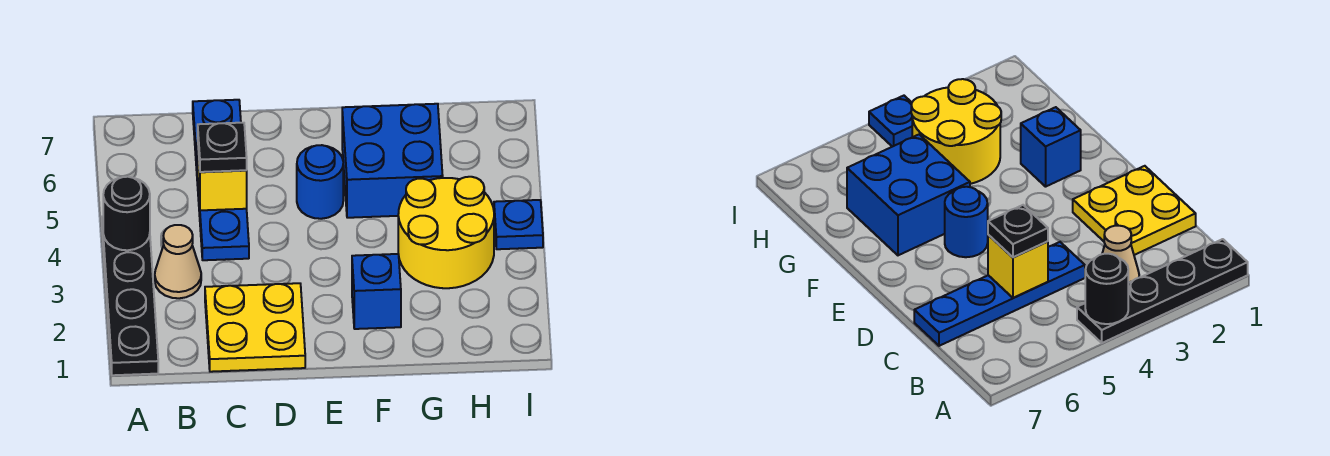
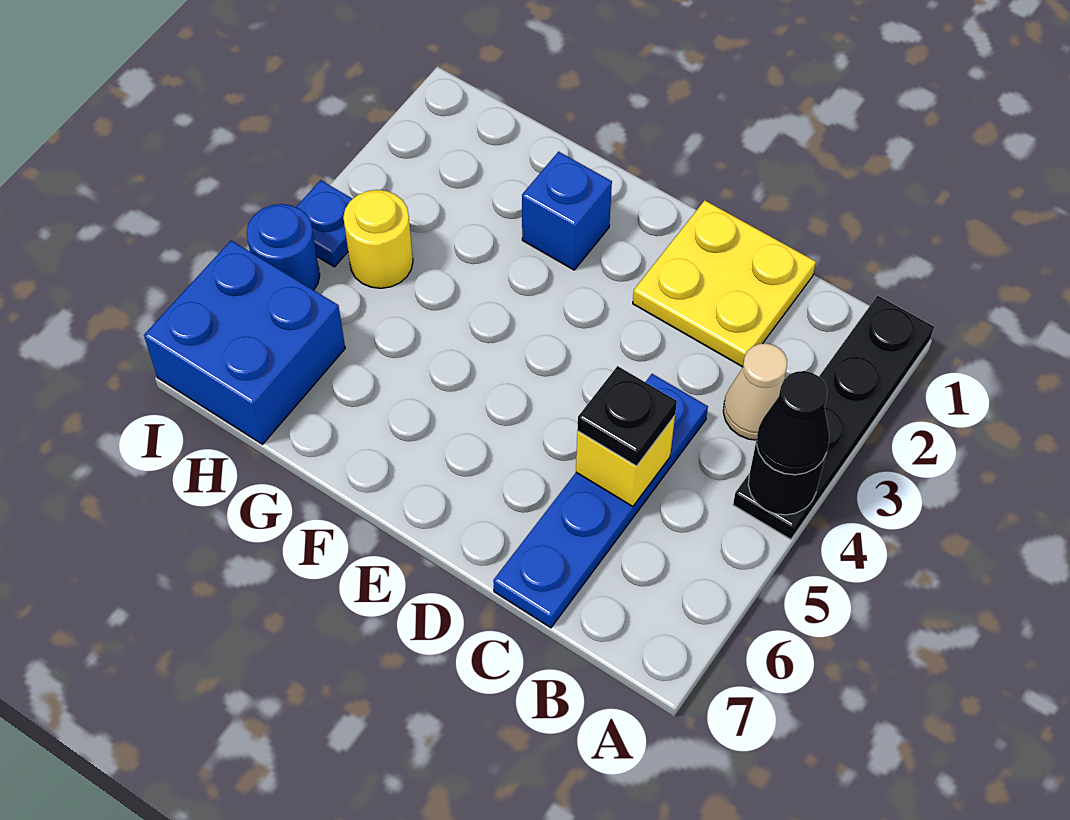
none -> black cone A4 level 3
blue round brick E5 level 1 -> blue round brick I5 level 1
blue brick F5:G6 level 1 -> blue brick H6:I7 level 1
yellow round brick G3:H4 level 1 -> yellow round brick H4 level 1

